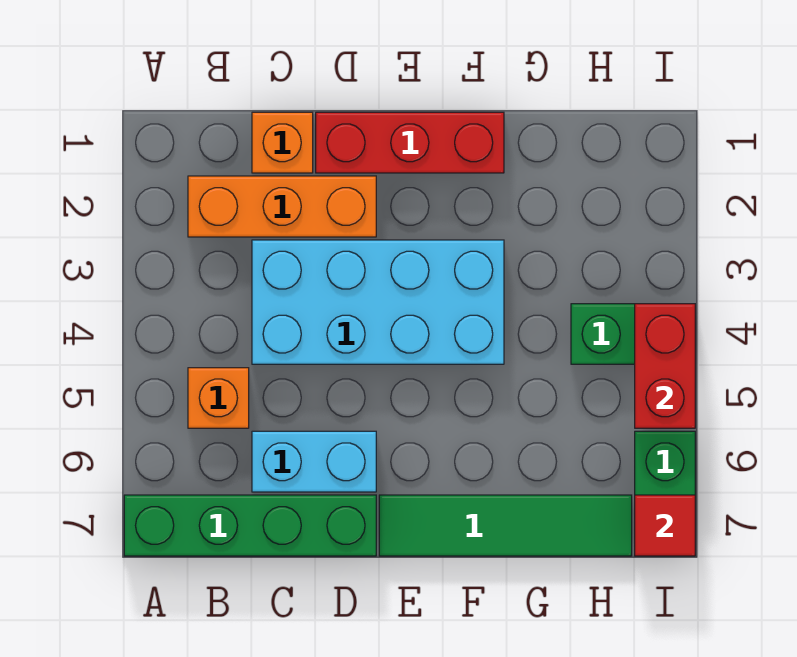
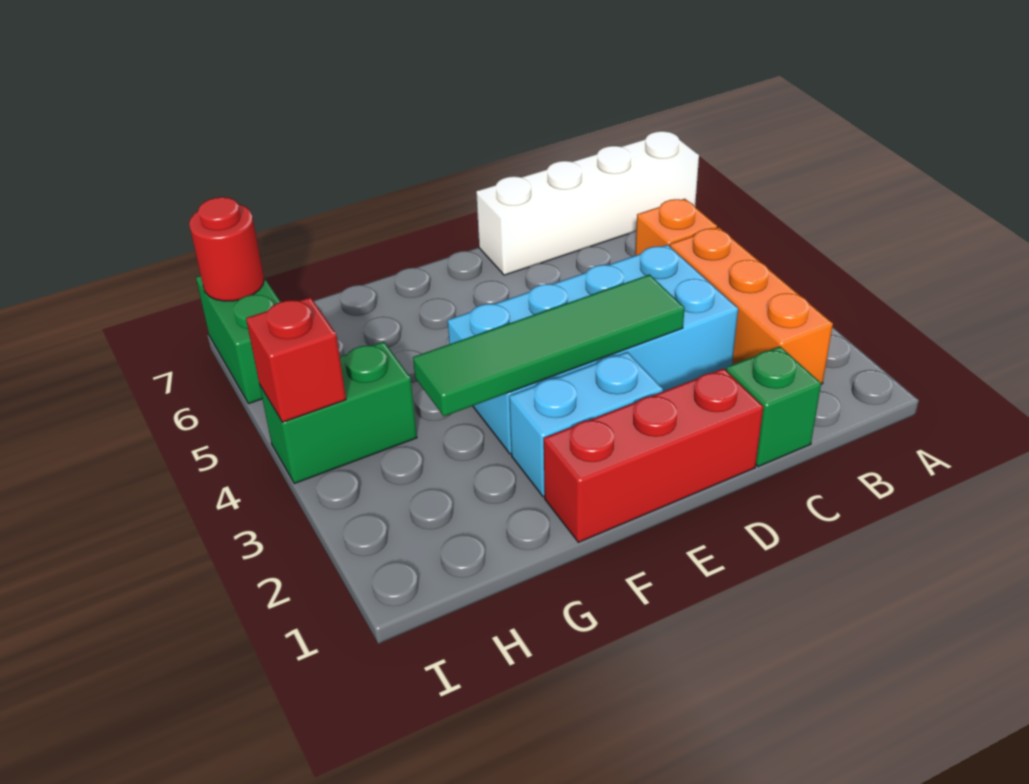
green brick A7:D7 level 1 -> white brick A7:D7 level 1
orange brick B2:D2 level 1 -> orange brick B2:B4 level 1
orange brick C1 level 1 -> green brick C1 level 1
cyan brick C6:D6 level 1 -> cyan brick E2:F2 level 1
green tile E7:H7 level 1 -> green tile D3:G3 level 2
red brick I4:I5 level 2 -> red brick I4 level 2
red tile I7 level 2 -> red round brick I7 level 2

